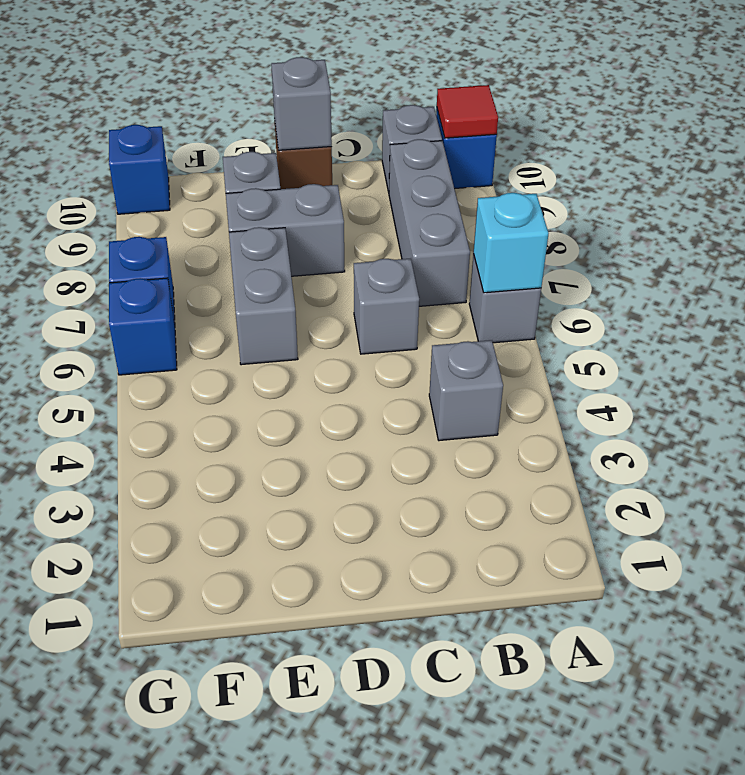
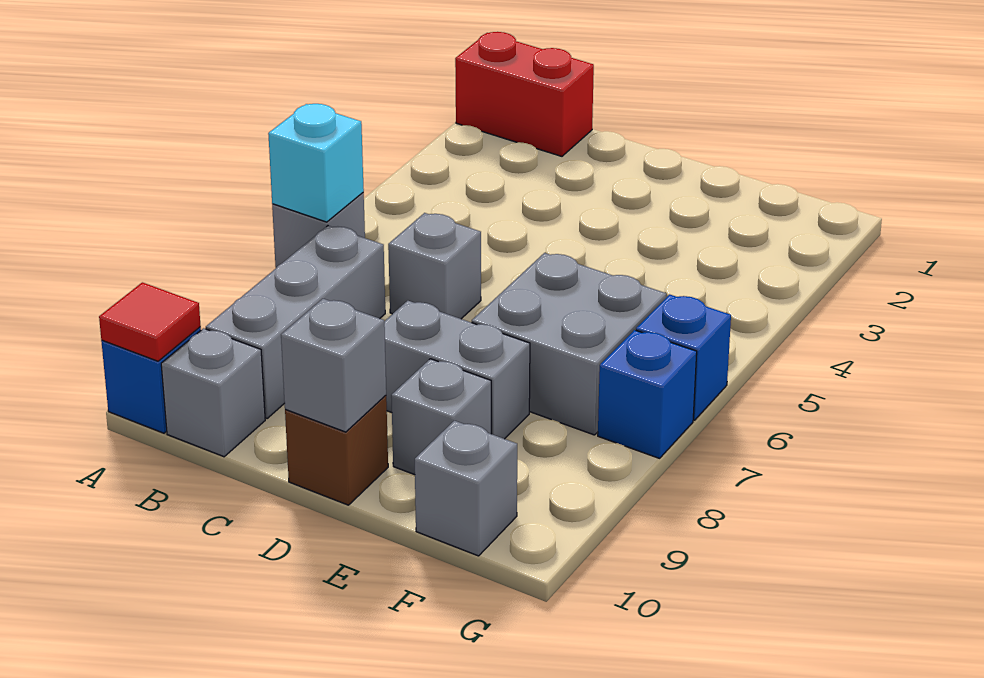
none -> red brick A1:B1 level 1
grey brick B4 level 1 -> grey brick F10 level 1
grey brick E6:E7 level 1 -> grey brick E6:F7 level 1
blue brick G10 level 1 -> none

